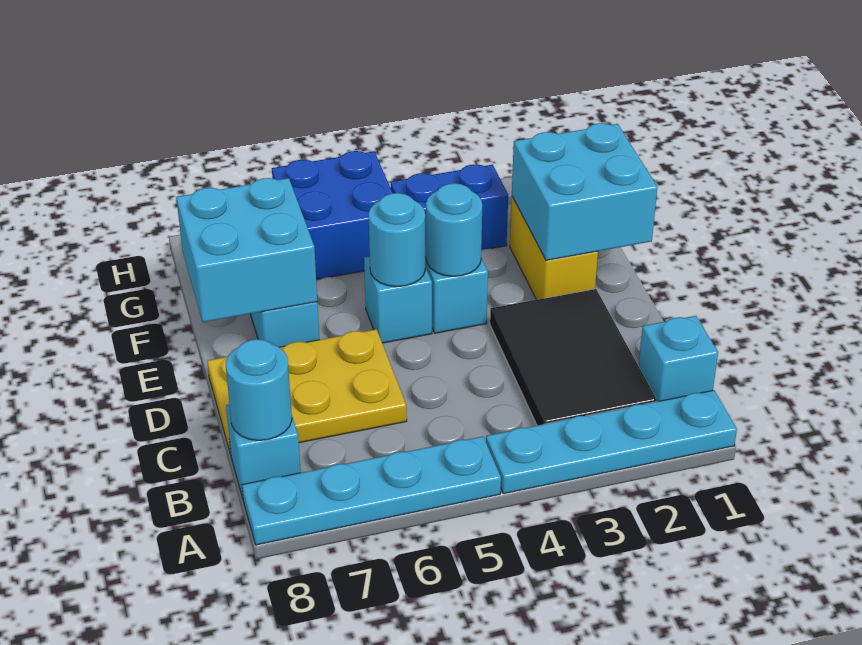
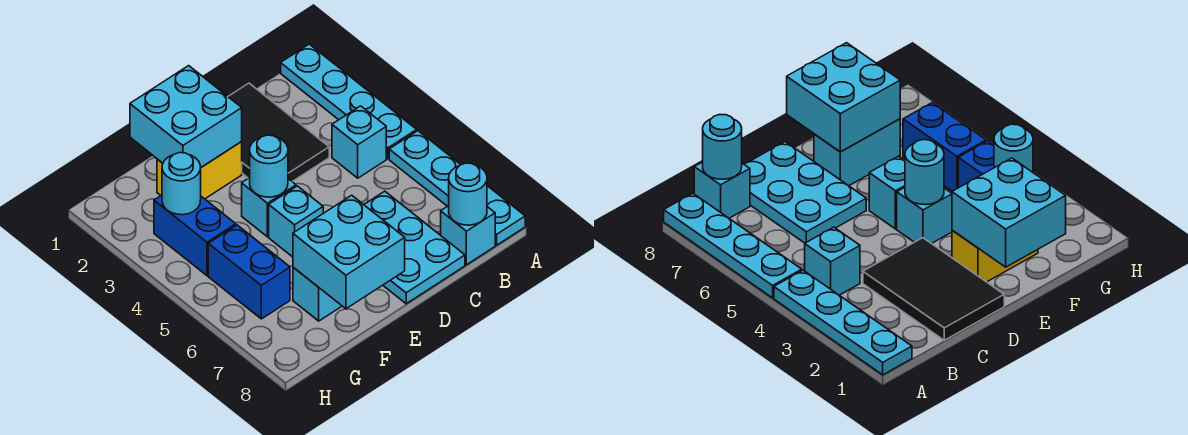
cyan brick B1 level 1 -> cyan brick B4 level 1
black tile B2:D3 level 1 -> black tile C1:D3 level 1
yellow plate C6:D8 level 1 -> cyan plate C6:D8 level 1
cyan round brick E5 level 2 -> cyan round brick G3 level 2
blue brick G5:H6 level 1 -> blue brick G5:G6 level 1

